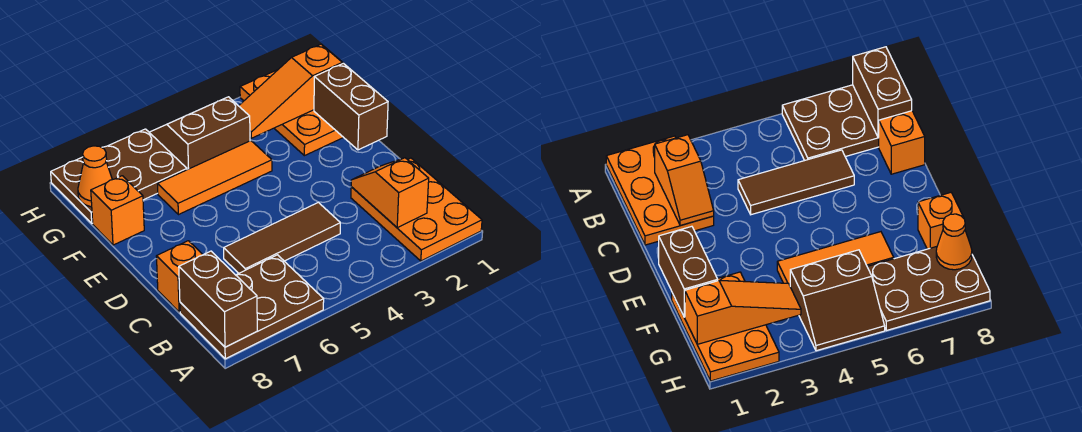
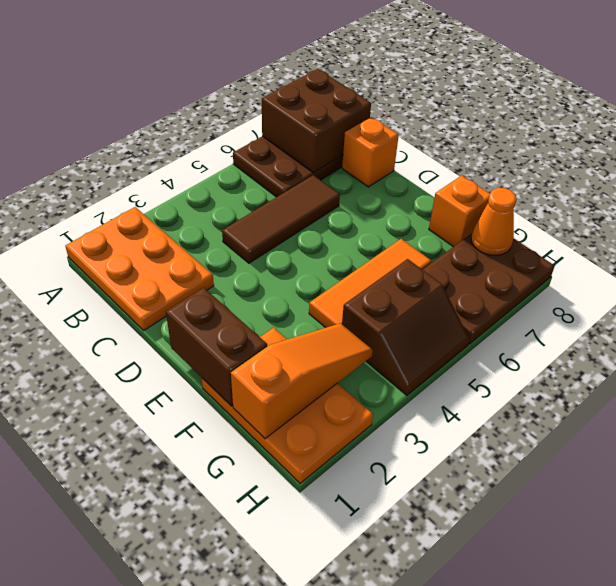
brown brick A8:B8 level 2 -> brown brick A7:B8 level 2
orange slope B2:C2 level 2 top B -> none

